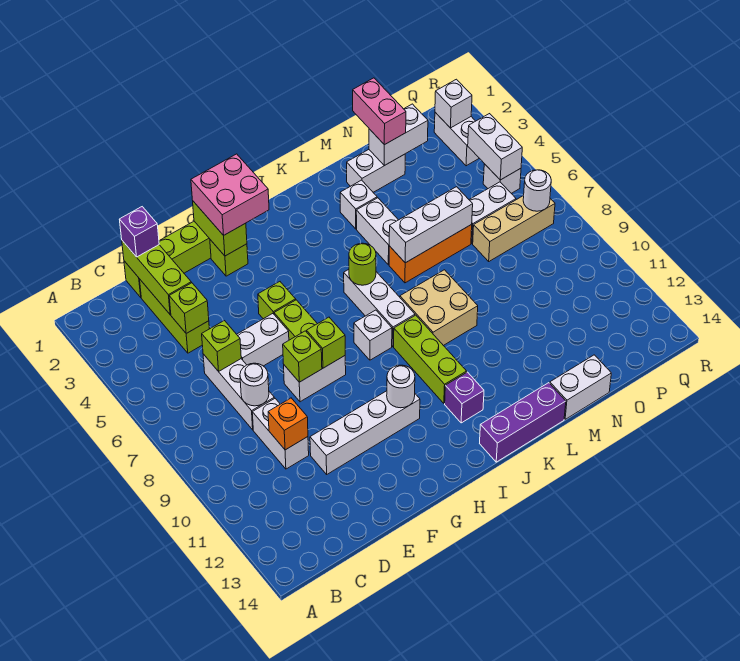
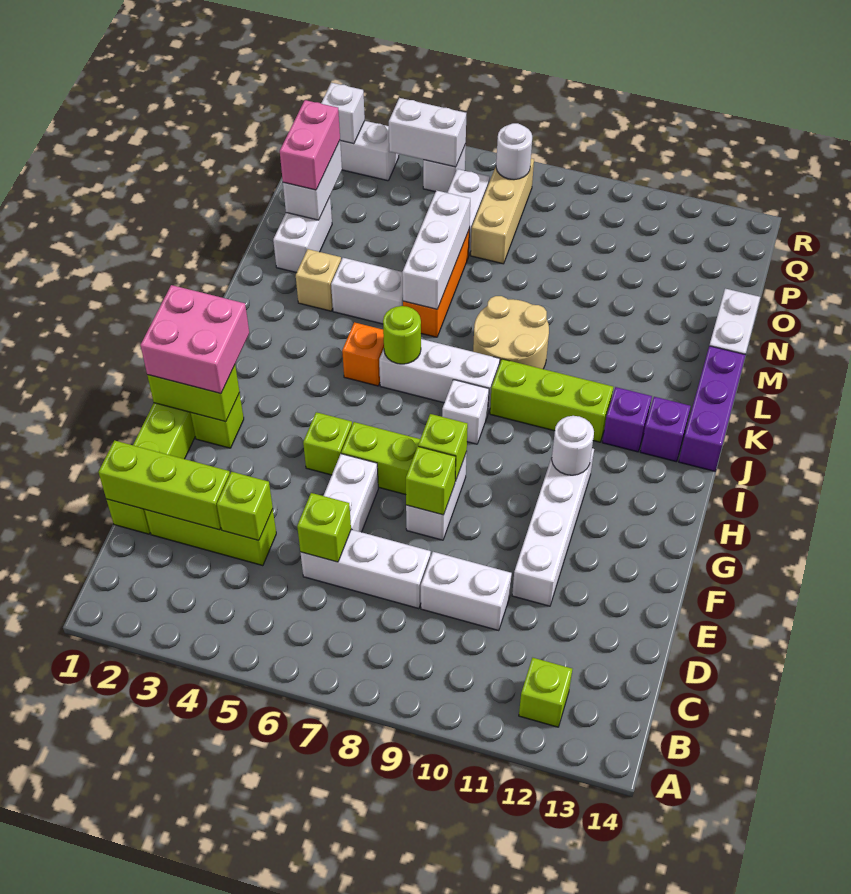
none -> lime brick B12 level 1
purple brick D1 level 3 -> purple brick J13 level 1
white round brick D8 level 2 -> none
orange brick D10 level 2 -> orange brick J5 level 1
tan brick K8:L9 level 1 -> tan round brick K8:L9 level 1
white brick L3 level 1 -> tan brick L3 level 1
pink brick N1:N2 level 3 -> pink brick N2:O2 level 3

